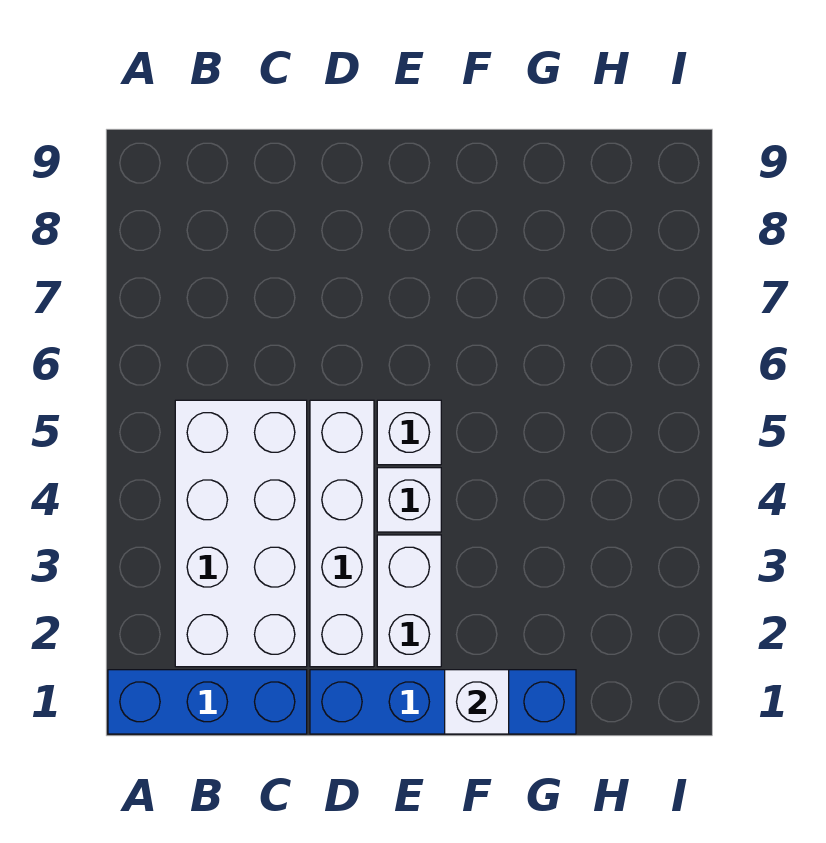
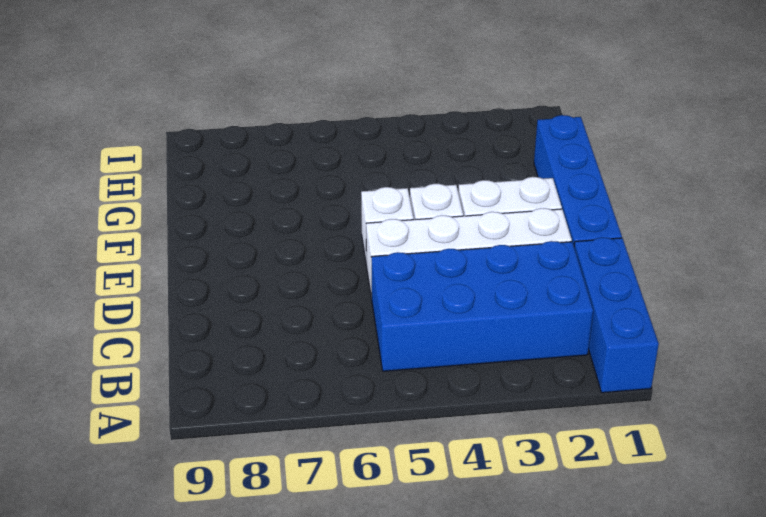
white brick B2:C5 level 1 -> blue brick B2:C5 level 1
white brick F1 level 2 -> none

